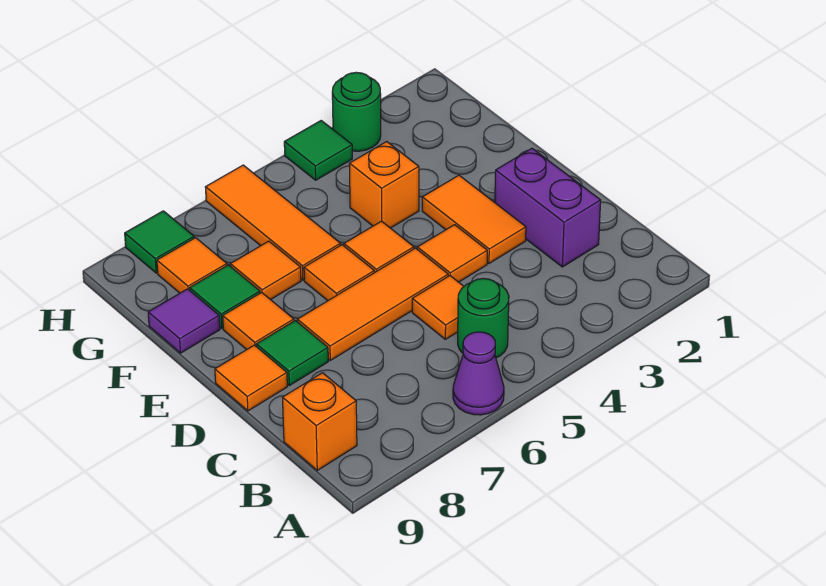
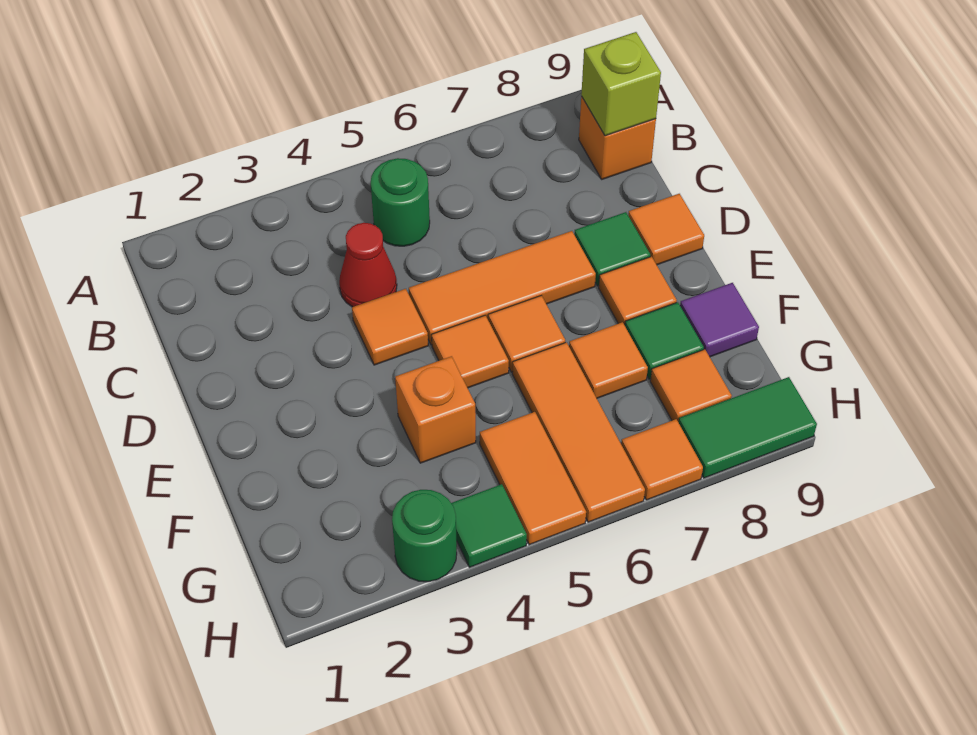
purple cone A6 level 1 -> none
none -> lime brick B9 level 2
purple brick C2:D2 level 1 -> none
none -> red cone C4 level 1
orange tile C5 level 1 -> orange tile H7 level 1
orange tile D3:E3 level 1 -> orange tile G5:H5 level 1
green tile H8 level 1 -> green tile H8:H9 level 1

